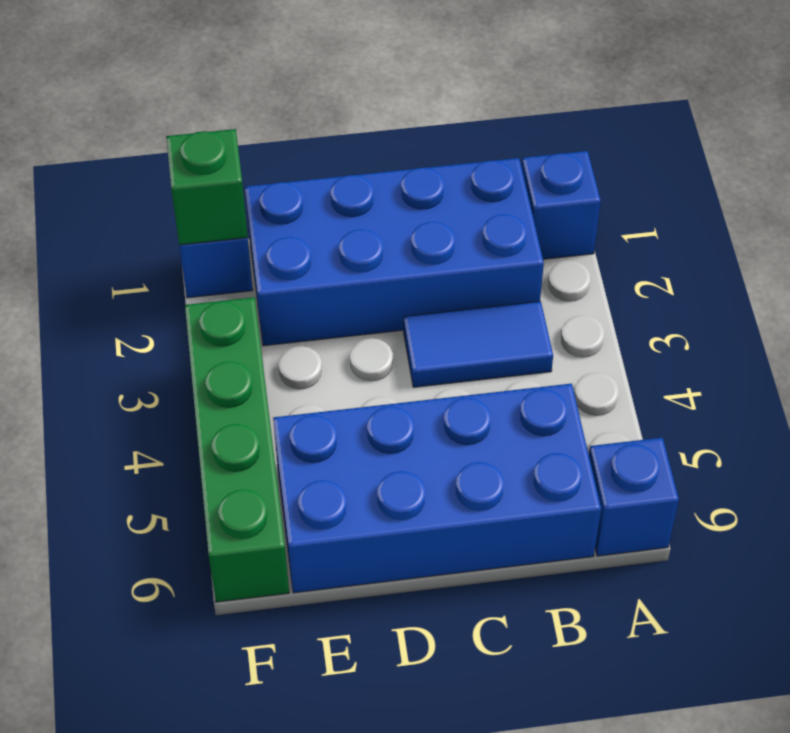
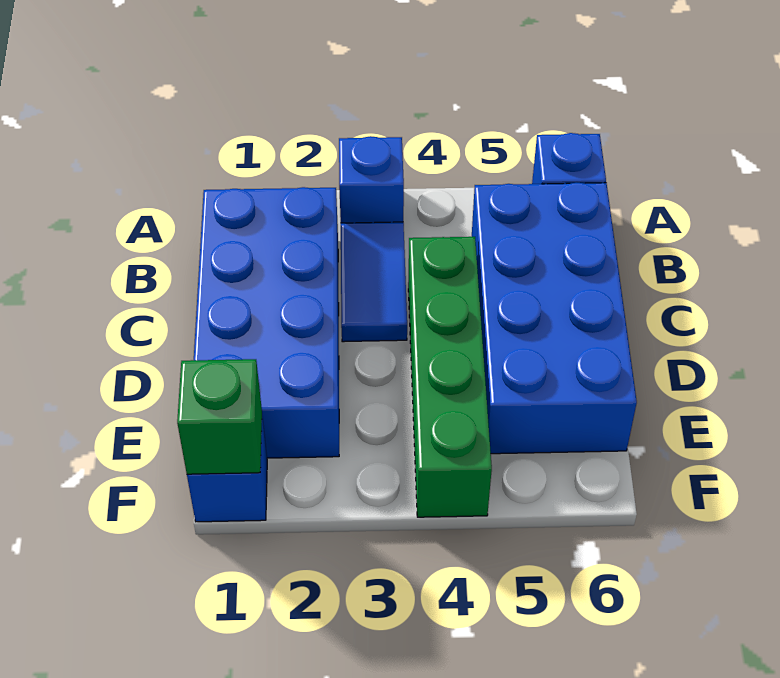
blue brick A1 level 1 -> blue brick A3 level 1
green brick F3:F6 level 1 -> green brick C4:F4 level 1

